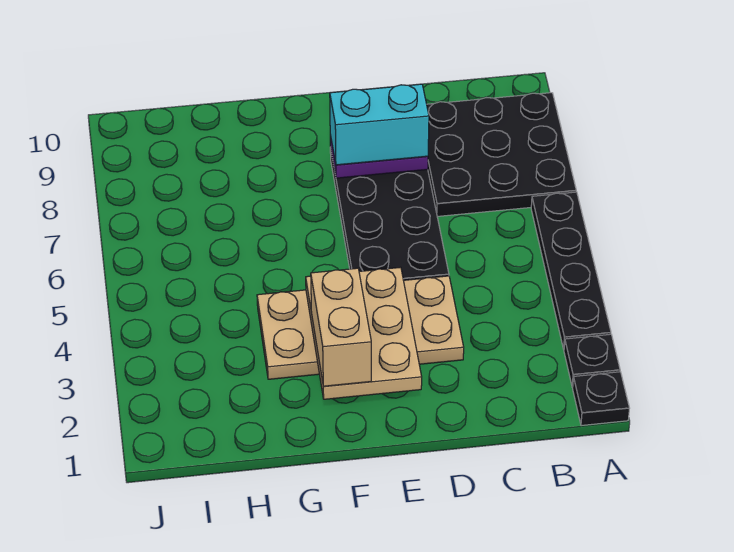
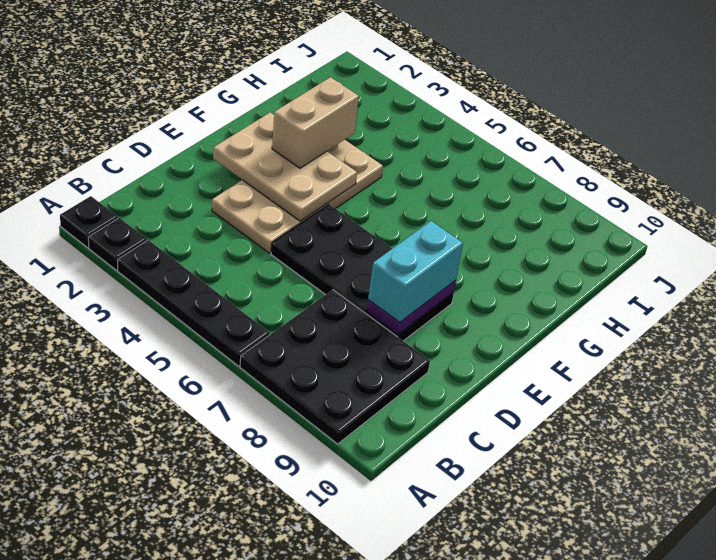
tan brick F2:F3 level 3 -> tan brick F3:G3 level 3

